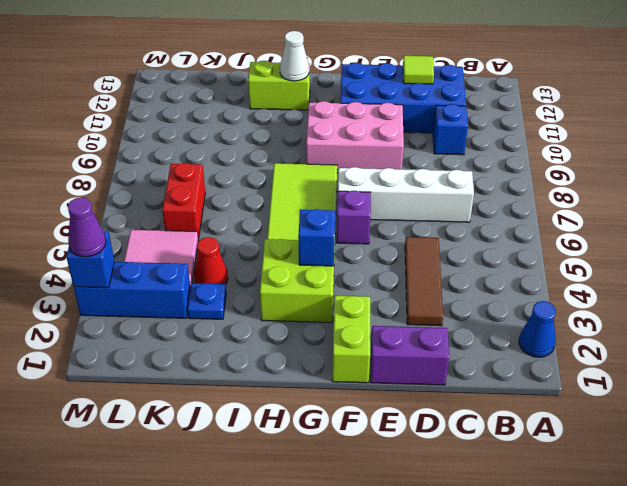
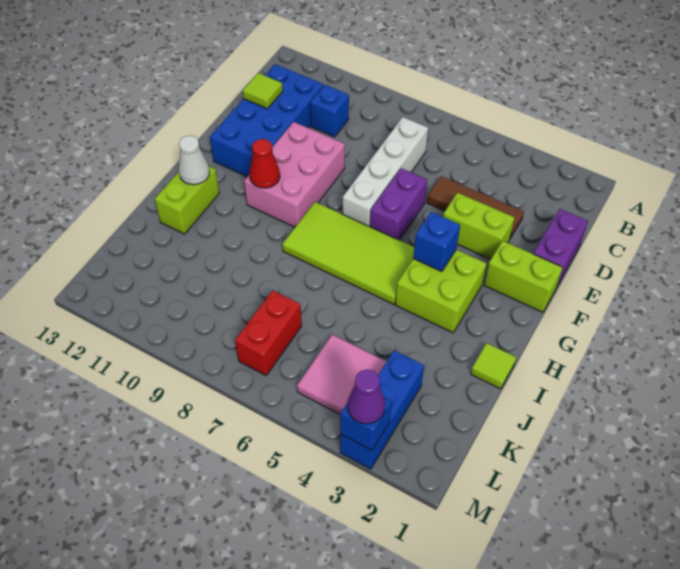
blue cone A2 level 1 -> none
none -> lime brick E3:E4 level 1
purple brick F6 level 1 -> purple brick E6:F6 level 1
none -> lime tile I1 level 1
blue plate J3 level 1 -> none
red cone J4 level 1 -> red cone G10 level 2
red brick K6:K7 level 1 -> red brick K7:L7 level 1

